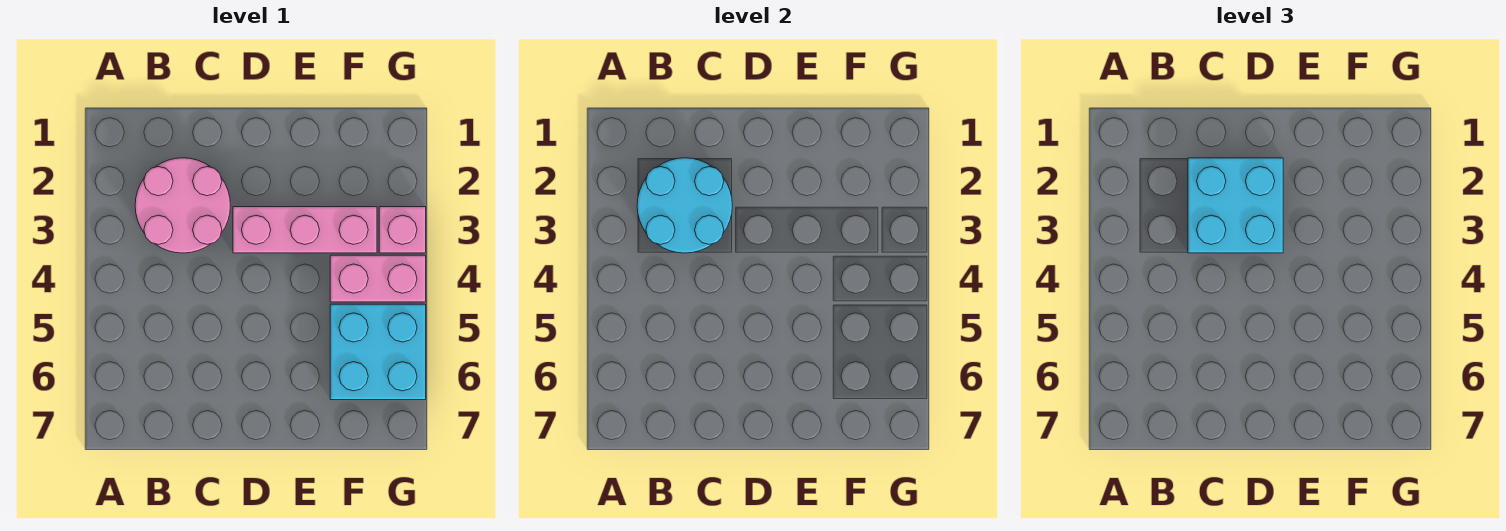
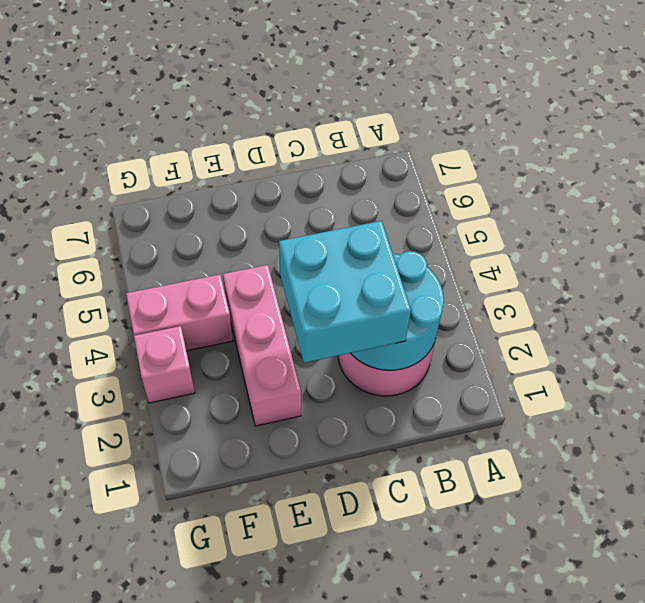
pink brick D3:F3 level 1 -> pink brick E2:E4 level 1
cyan brick F5:G6 level 1 -> none

